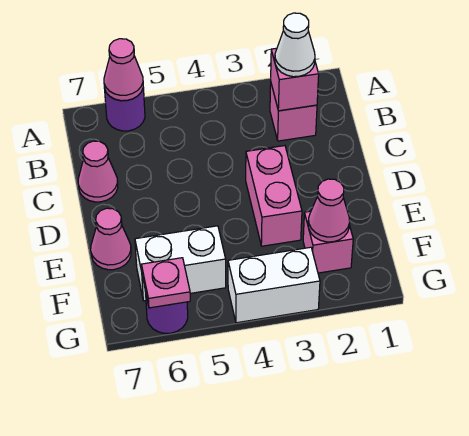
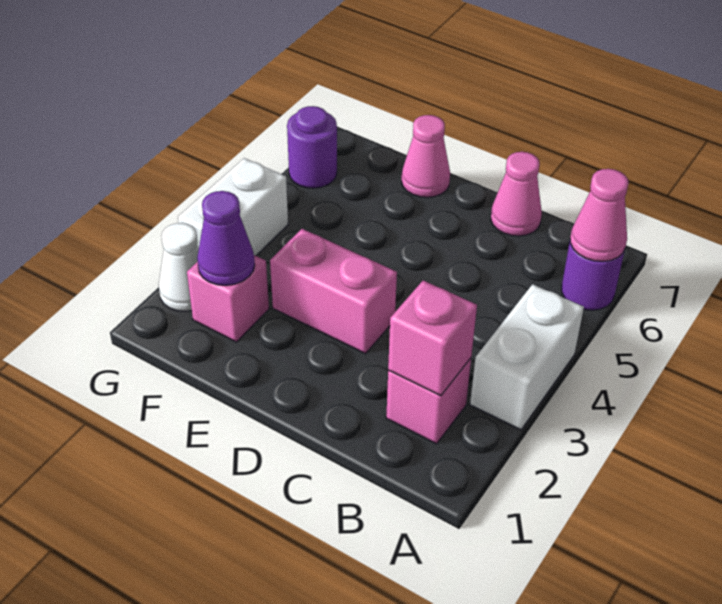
white cone B2 level 3 -> white cone G2 level 1
pink cone F2 level 2 -> purple cone F2 level 2
white brick F5:F6 level 1 -> white brick A3:A4 level 1
pink plate G6 level 2 -> none

